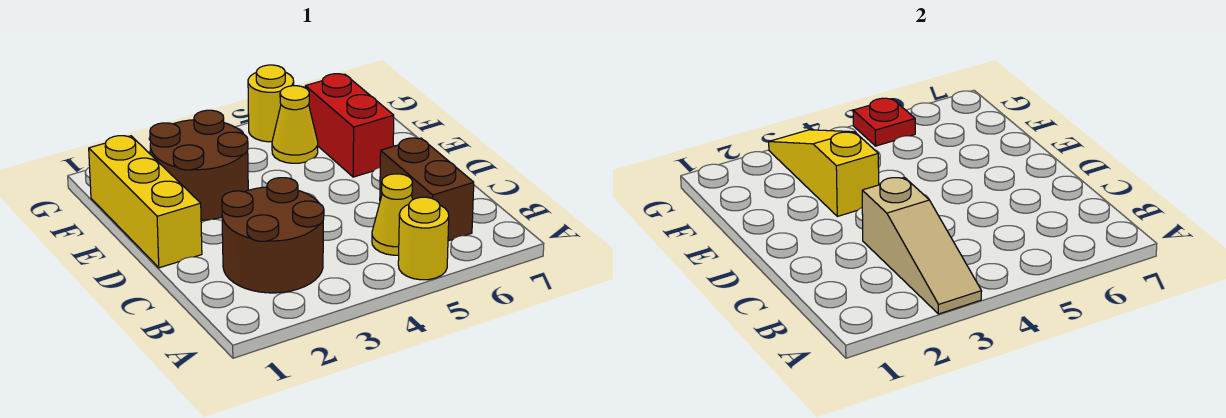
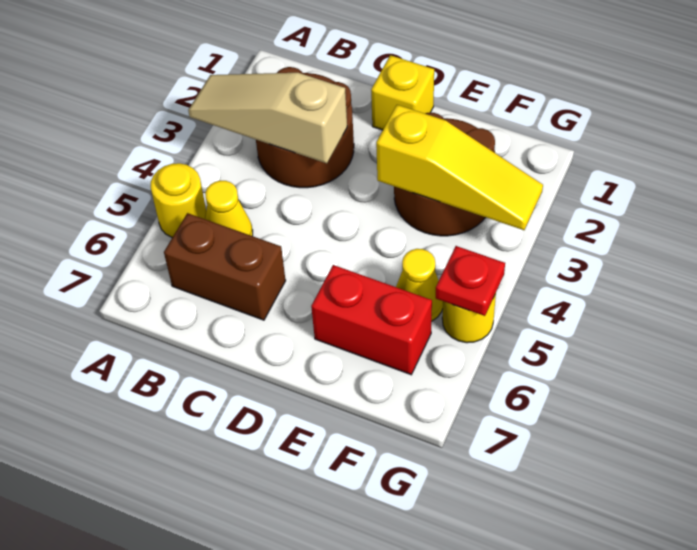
yellow brick D1:F1 level 1 -> yellow brick D1 level 1

